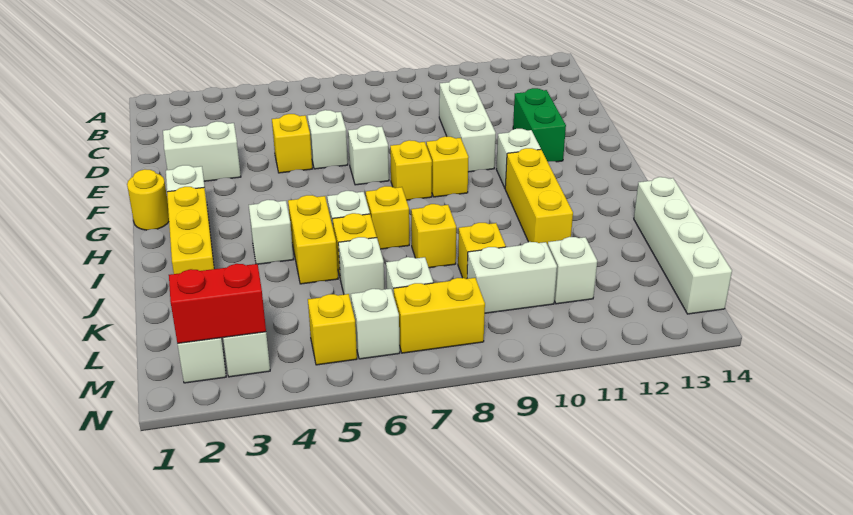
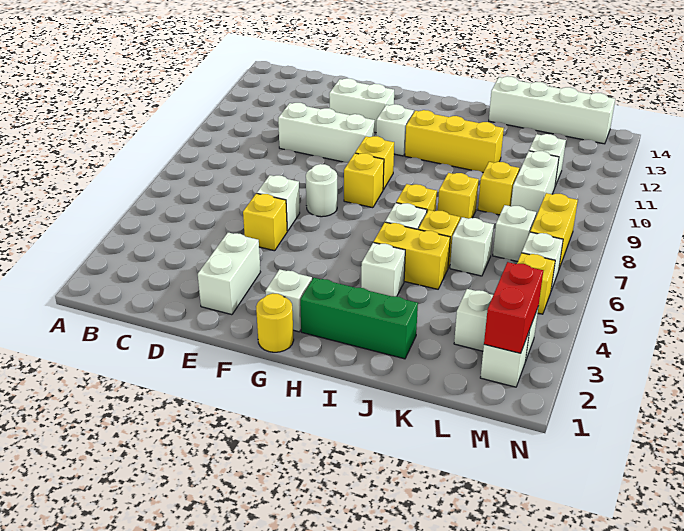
green brick E12:F12 level 1 -> white brick E12:F12 level 1
white brick F7 level 1 -> white round brick F7 level 1
yellow brick H2:J2 level 1 -> green brick H2:J2 level 1

